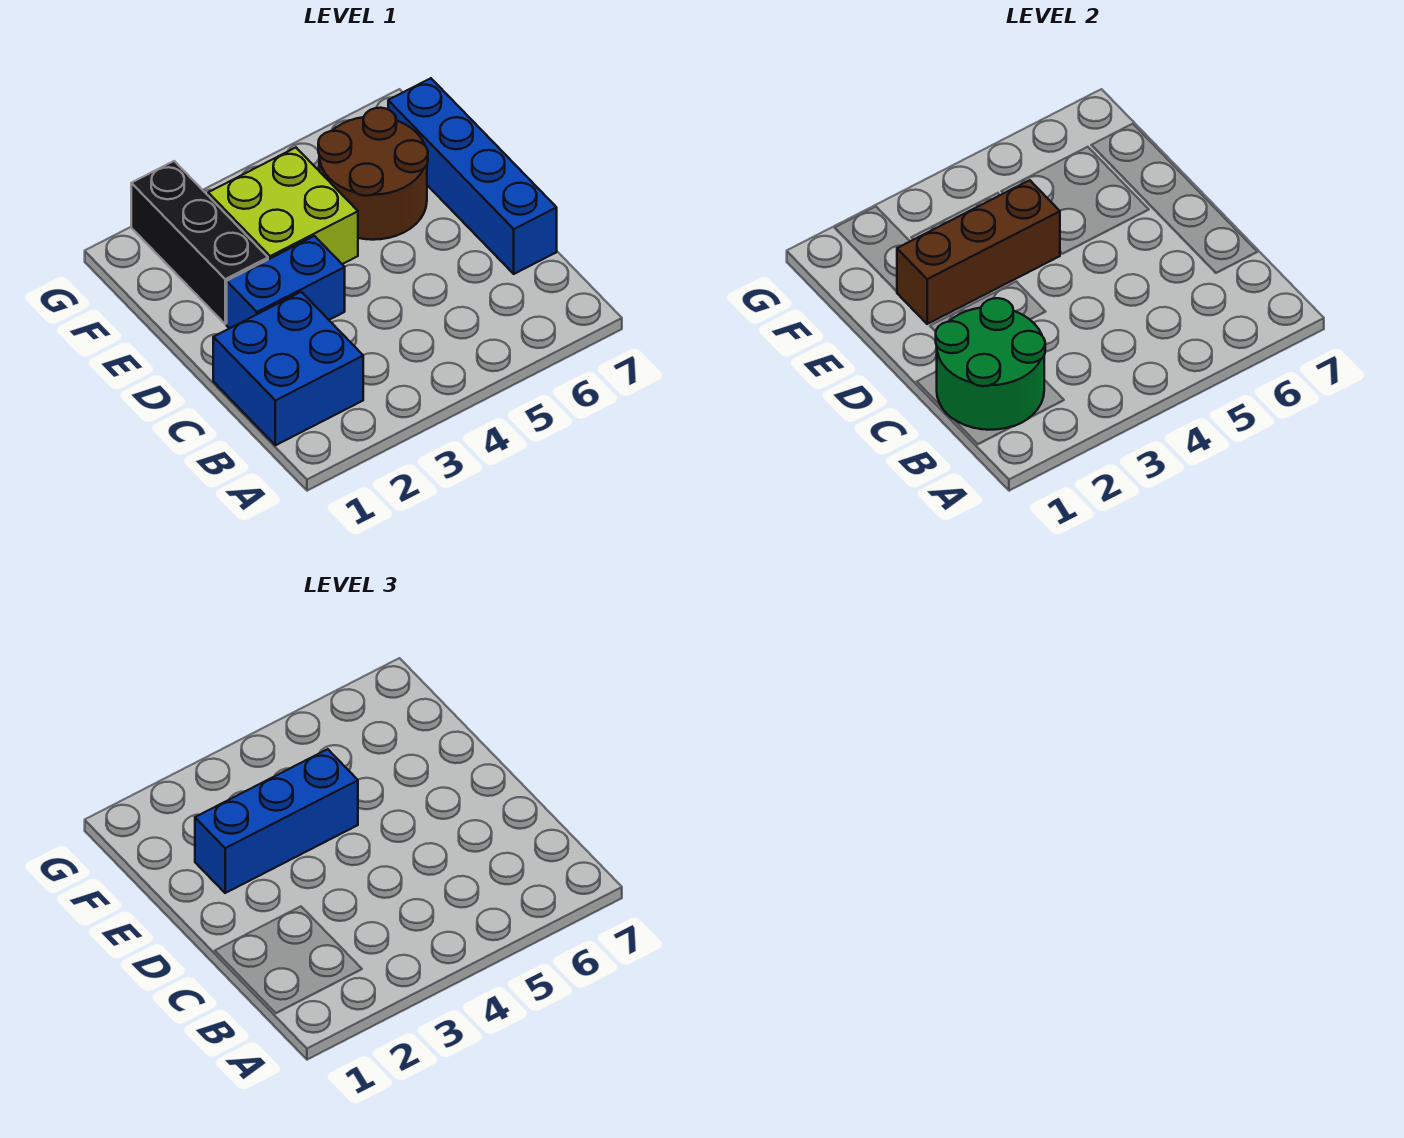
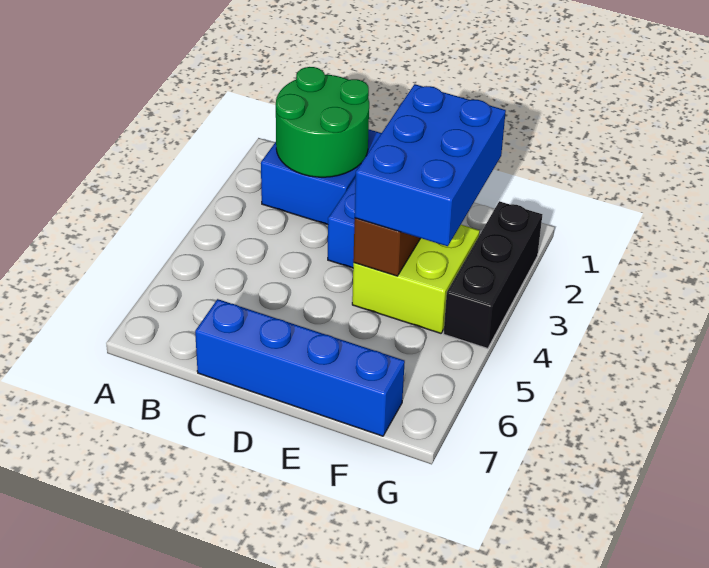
black brick E2:G2 level 1 -> black brick G2:G4 level 1
blue brick E2:E4 level 3 -> blue brick E2:F4 level 3
brown round brick E5:F6 level 1 -> none

